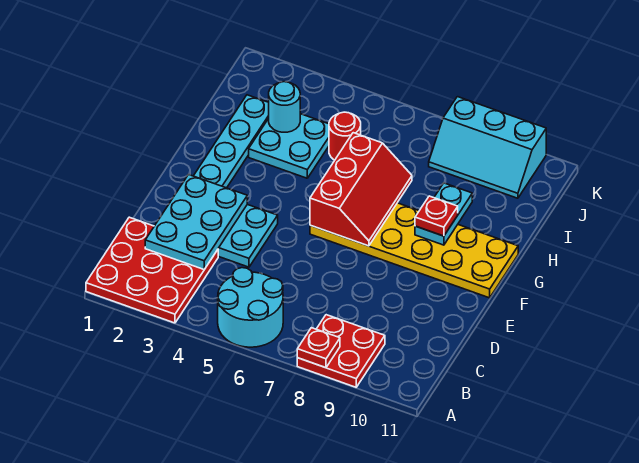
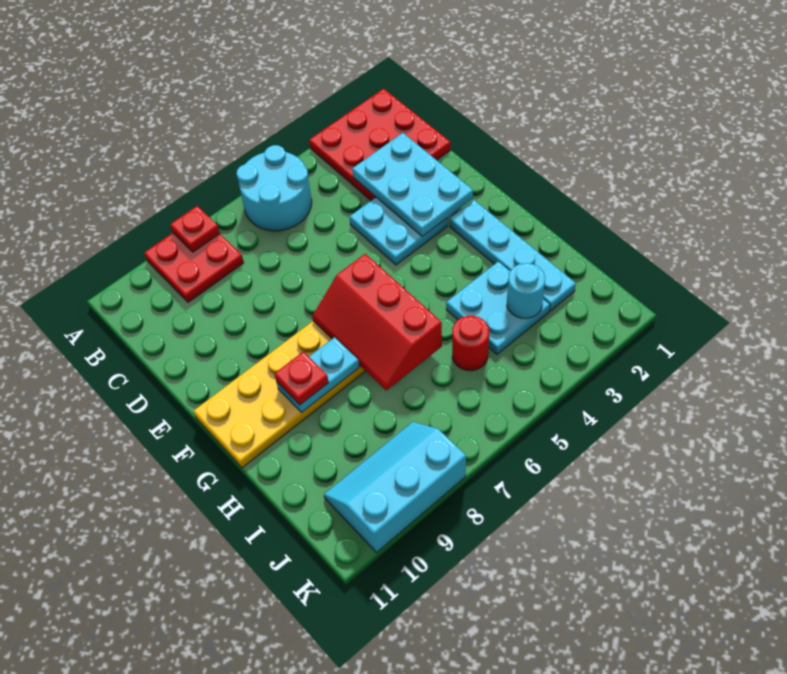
cyan plate G9:H9 level 2 -> cyan plate G8:G9 level 2

